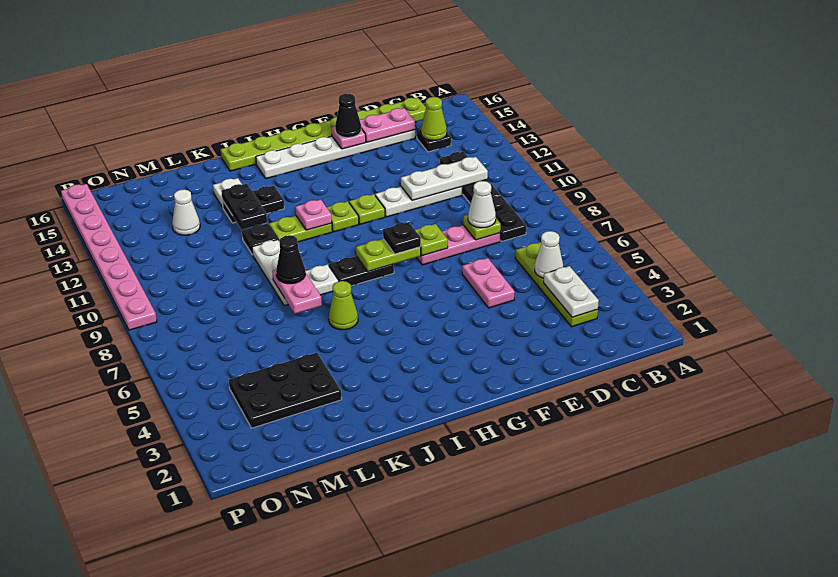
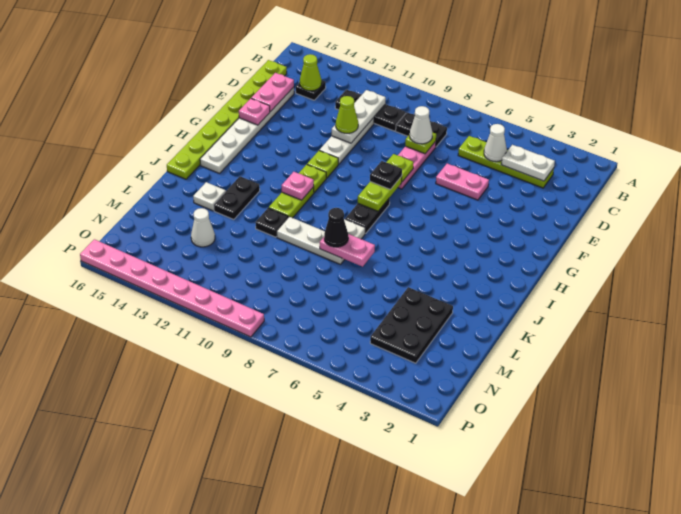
black cone F15 level 3 -> none
lime cone J6 level 1 -> lime cone E11 level 3
black plate K12:K13 level 2 -> none

